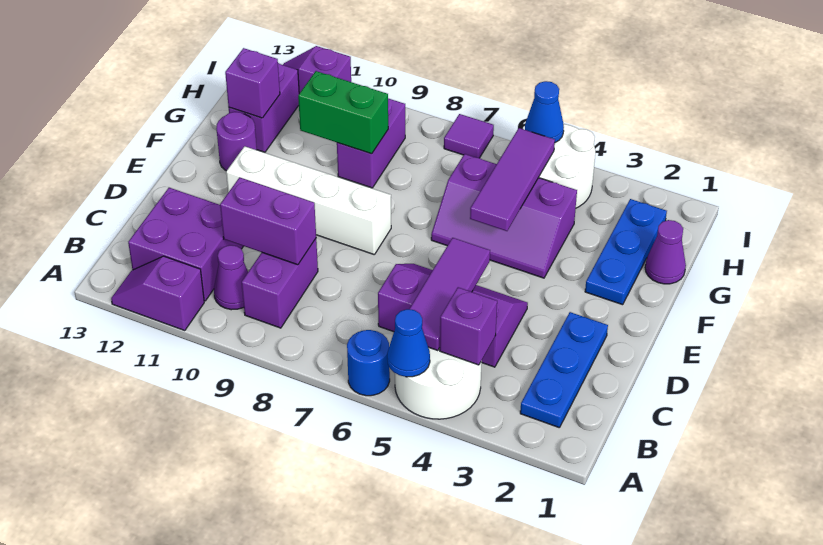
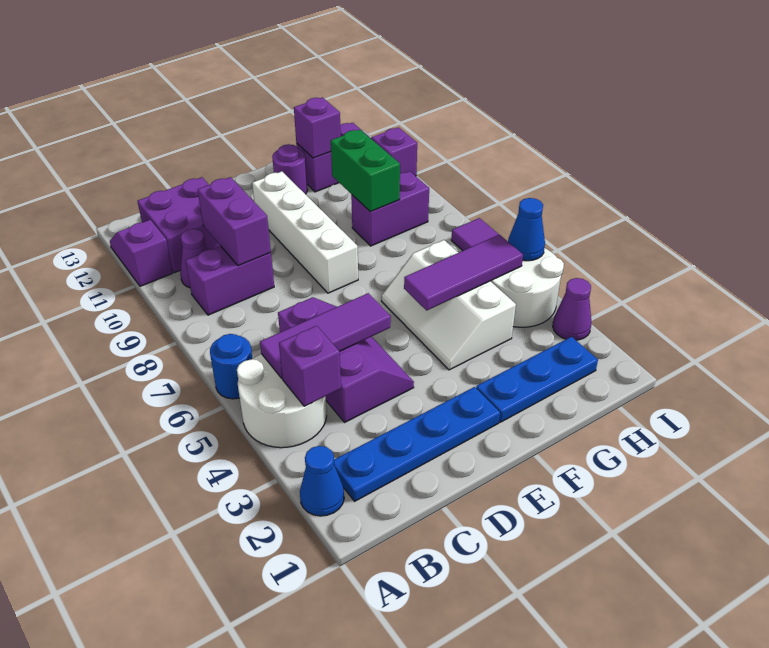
blue cone A5 level 2 -> blue cone A2 level 1
blue plate B2:D2 level 1 -> blue plate B2:E2 level 1
purple slope F4:G6 level 1 top G -> white slope F4:G6 level 1 top G
purple cone G1 level 1 -> purple cone I3 level 1

